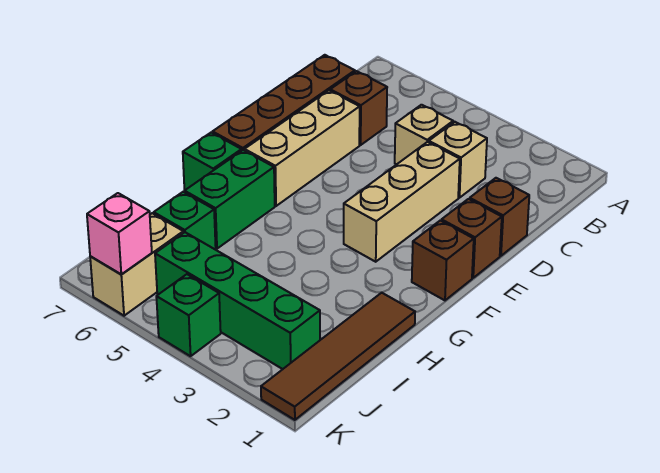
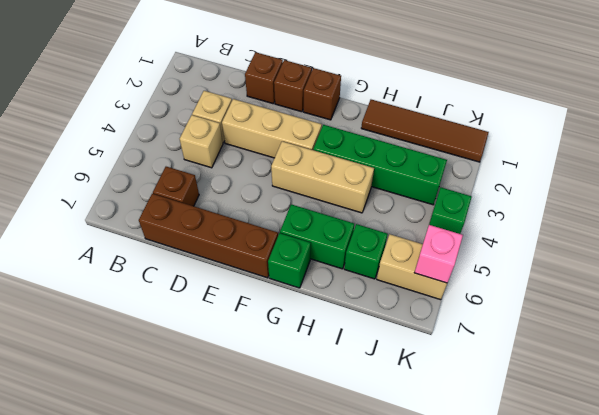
tan brick D6:F6 level 1 -> tan brick F4:H4 level 1
green brick J2:J5 level 1 -> green brick G3:J3 level 1

